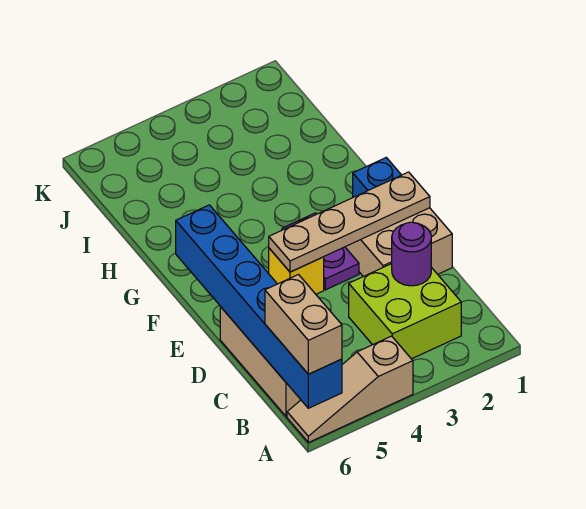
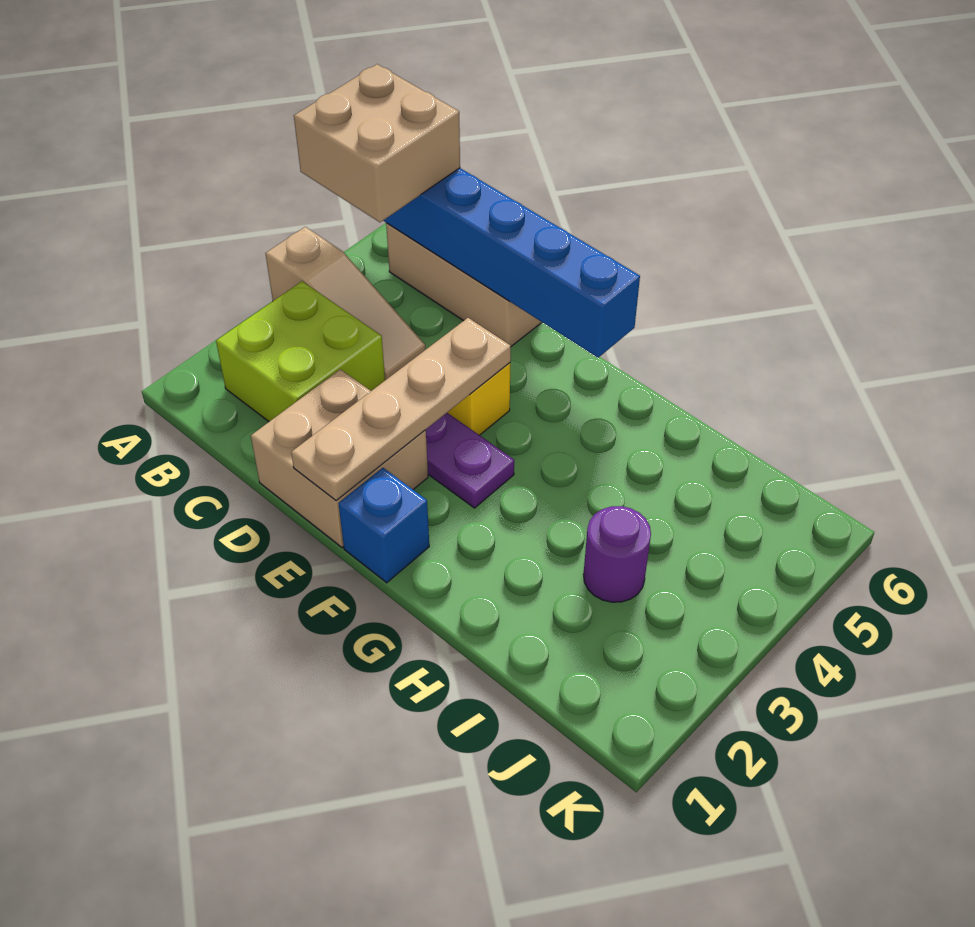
tan slope A4:A6 level 1 top 4 -> tan slope A4:C4 level 1 top A
tan brick A6:B6 level 3 -> tan brick A5:B6 level 3
purple round brick C2 level 2 -> purple round brick I3 level 1

